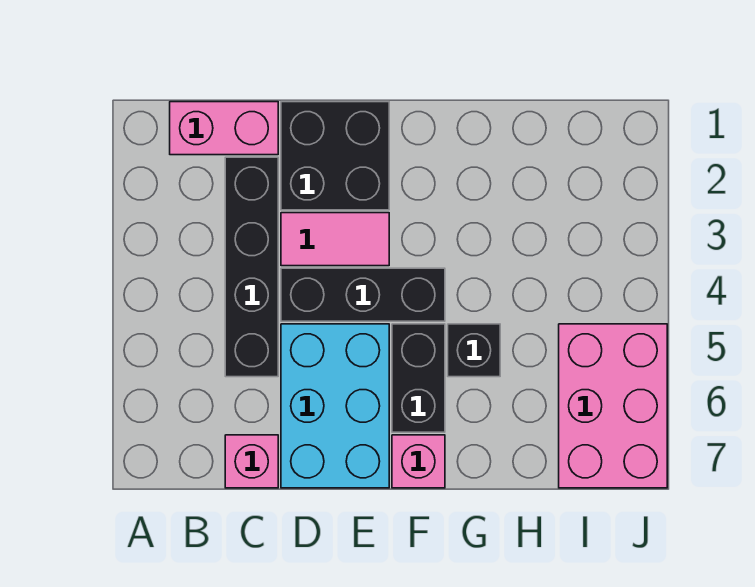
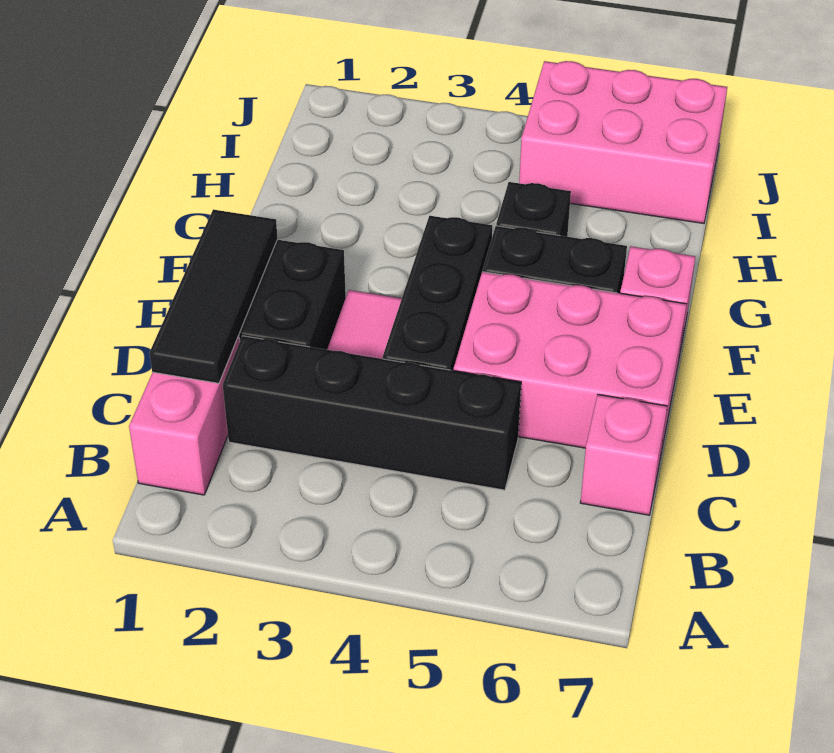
none -> black tile C1:E1 level 2
cyan brick D5:E7 level 1 -> pink brick D5:E7 level 1

